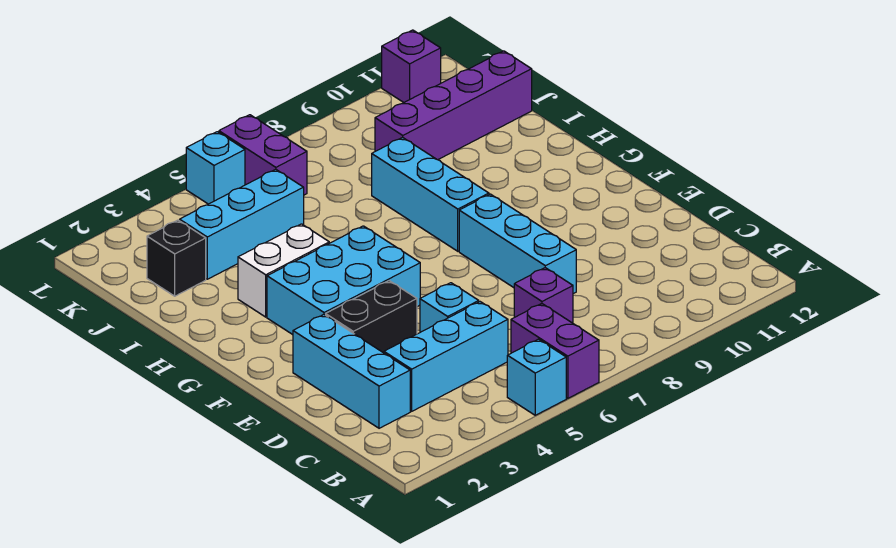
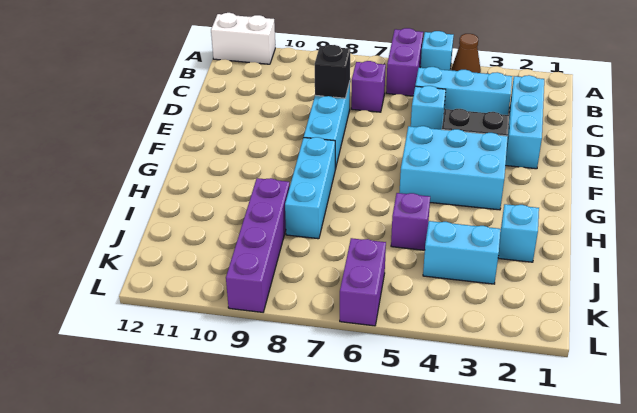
none -> brown cone A4 level 1
white brick H3:H4 level 1 -> white brick A11:A12 level 1
black brick J2 level 1 -> black brick D8 level 2
cyan brick J3:J5 level 1 -> cyan brick J3:J4 level 1
purple brick J9:J12 level 1 -> purple brick I9:L9 level 1
cyan brick L5 level 1 -> cyan brick I2 level 1
purple brick L11 level 1 -> purple brick I5 level 1

